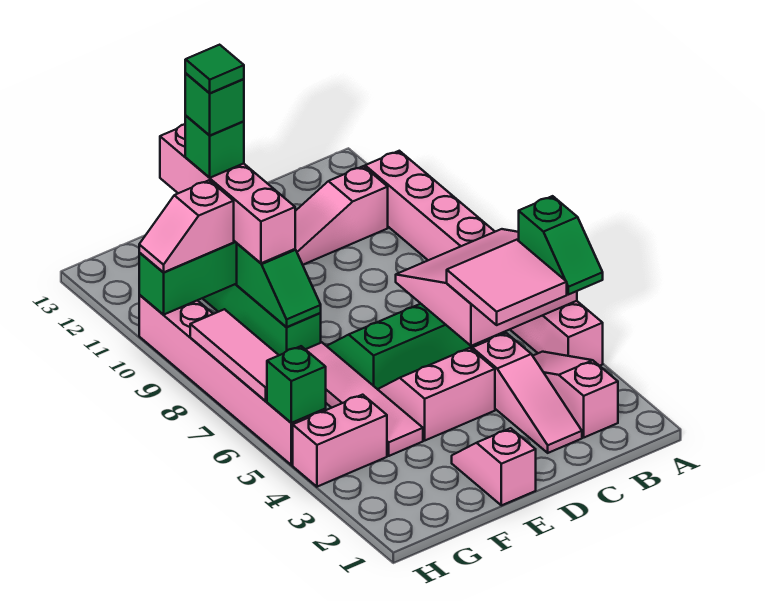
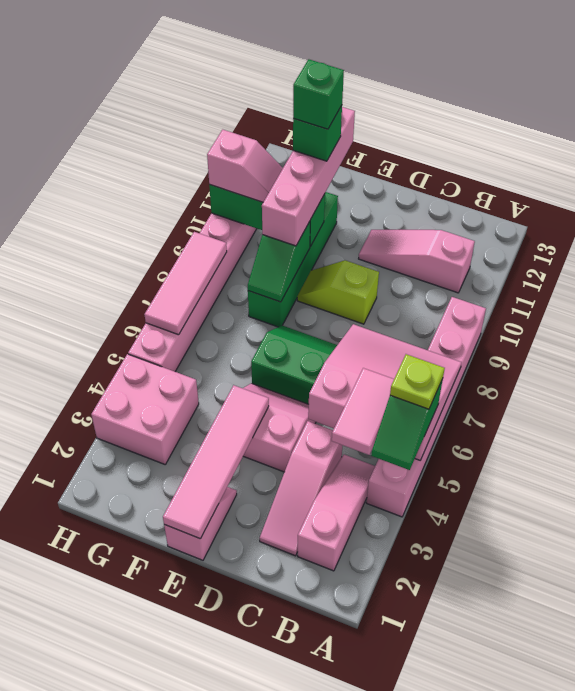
pink brick A4:A11 level 1 -> pink brick A4:A9 level 1
none -> lime plate A5 level 4
pink tile B4:C5 level 3 -> pink tile B4:B5 level 3
none -> lime slope D9:E9 level 1 top D
pink tile F4:F7 level 1 -> pink tile E1:E4 level 2
green tile F11 level 6 -> none
pink brick G4:H4 level 1 -> pink brick G3:H4 level 1
pink slope G10:H10 level 3 top G -> pink slope G10:H10 level 3 top H
green brick H5 level 2 -> none

